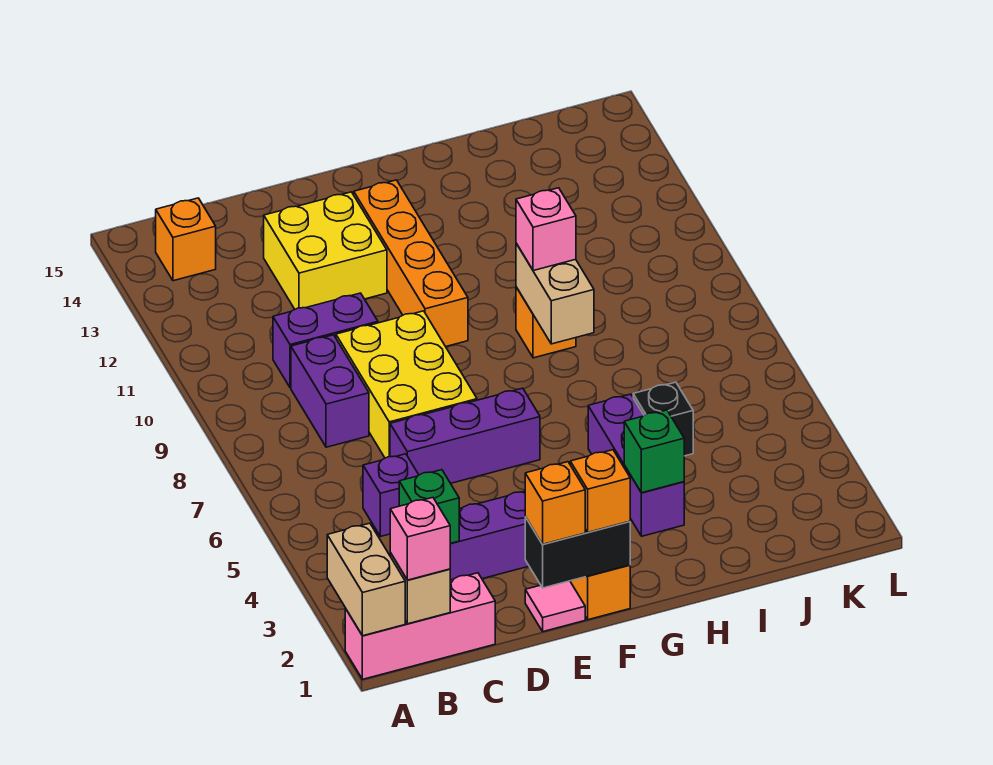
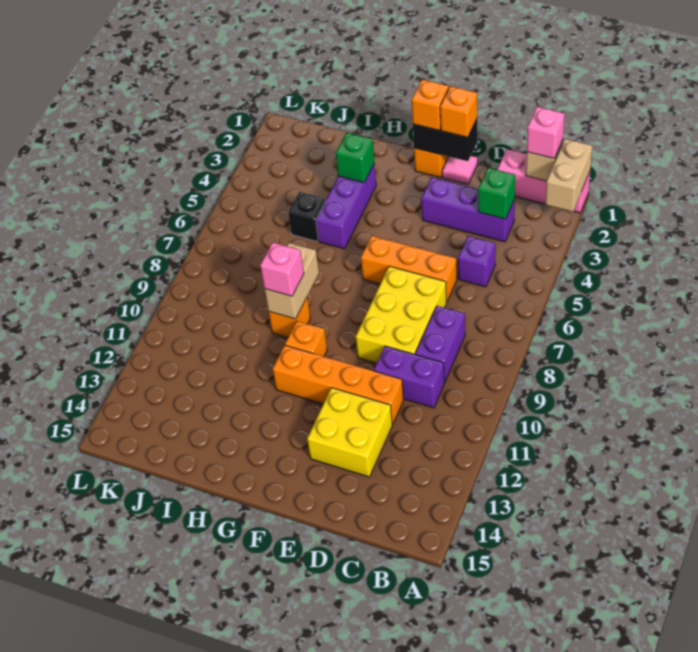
orange brick B14 level 1 -> orange brick G10 level 1
purple brick D6:F6 level 1 -> orange brick D6:F6 level 1
orange brick F10:F13 level 1 -> orange brick D11:G11 level 1

